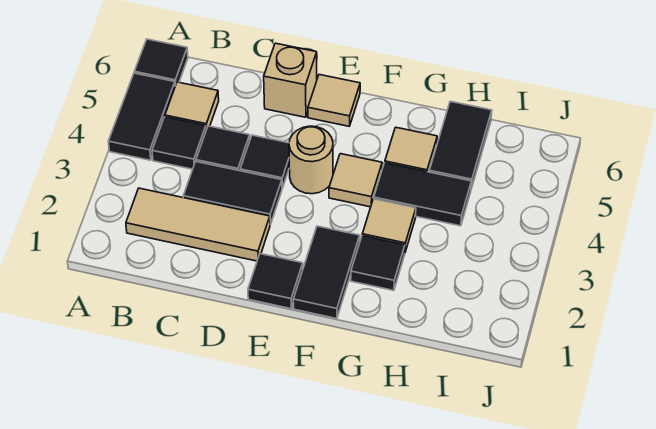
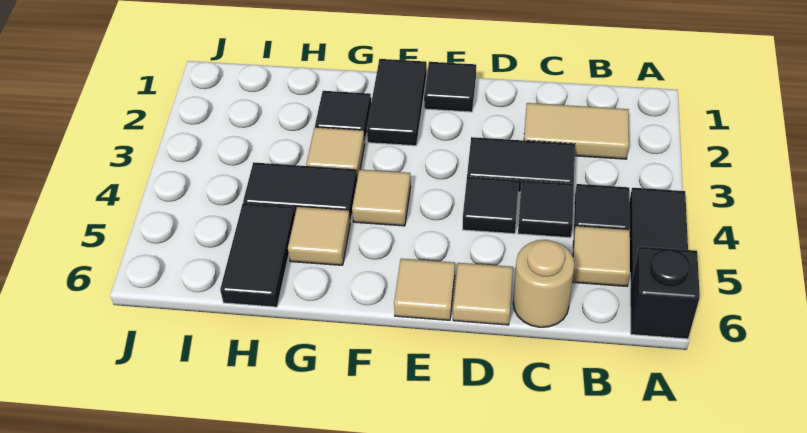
black tile A6 level 1 -> black brick A6 level 1
tan tile B2:D2 level 1 -> tan tile B2:C2 level 1
tan brick D6 level 1 -> tan tile D6 level 1
tan round brick E4 level 1 -> tan round brick C6 level 1

